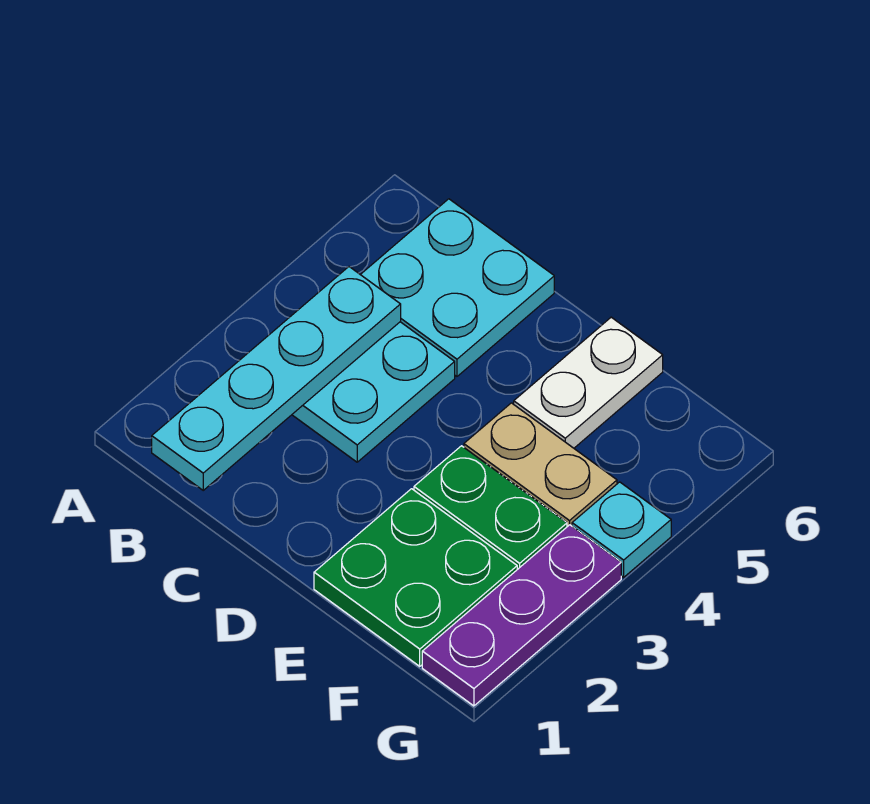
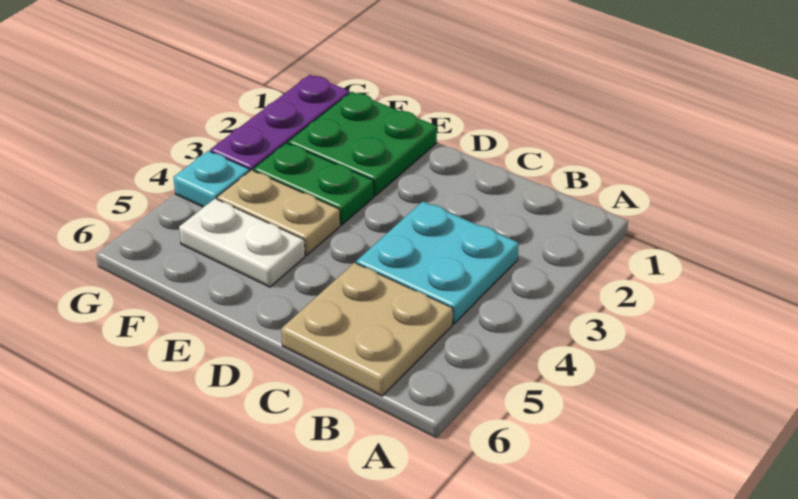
cyan plate B1:B4 level 2 -> none
cyan plate B5:C6 level 1 -> tan plate B5:C6 level 1
white plate E5:E6 level 1 -> white plate E5:F5 level 1

